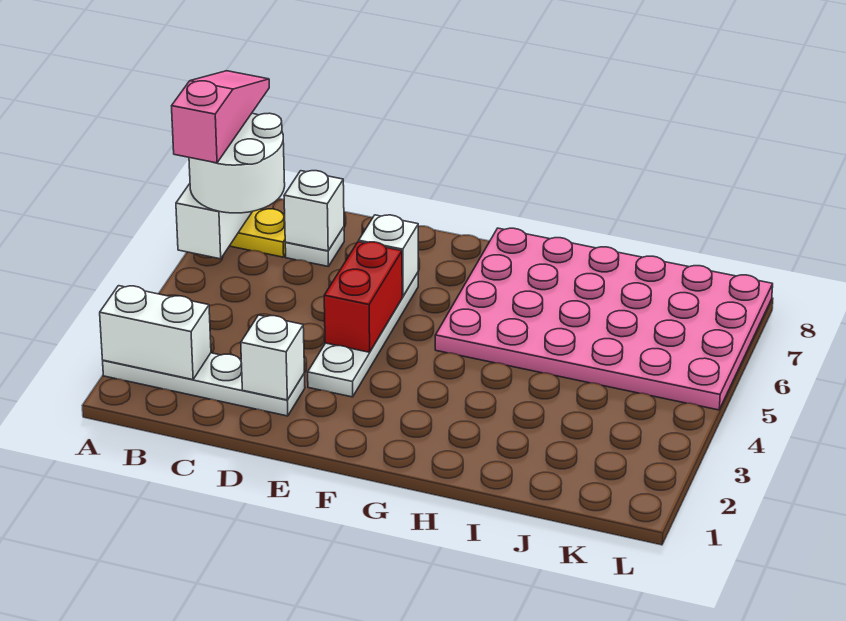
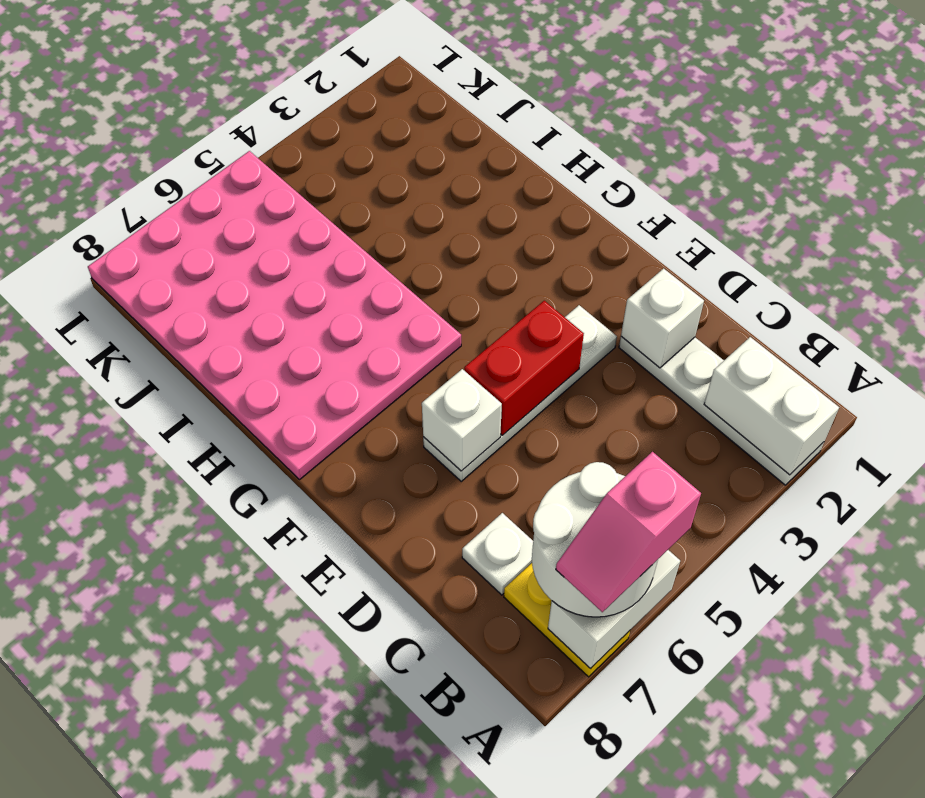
pink slope A6:A8 level 4 top 6 -> pink slope A6:A7 level 4 top 6
white brick C7 level 2 -> none

